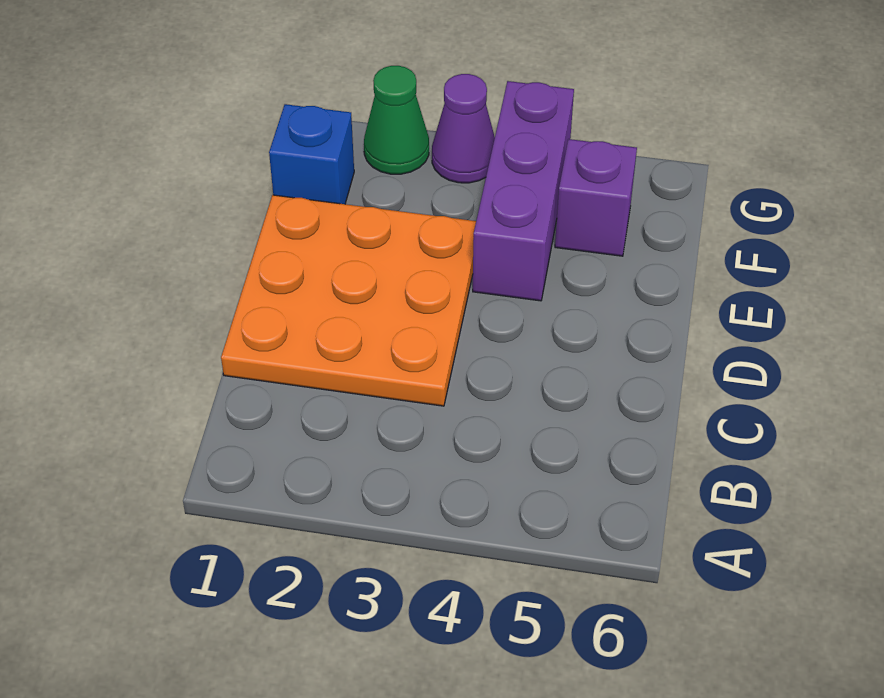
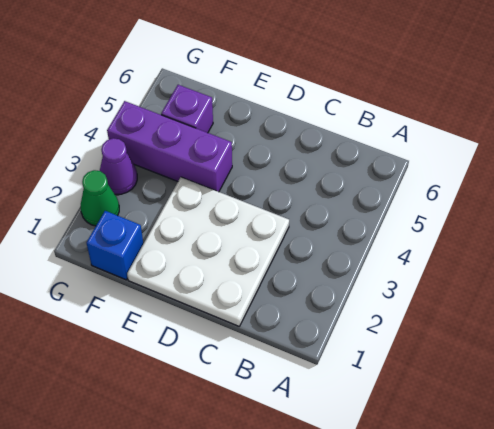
orange plate C1:E3 level 1 -> white plate C1:E3 level 1

